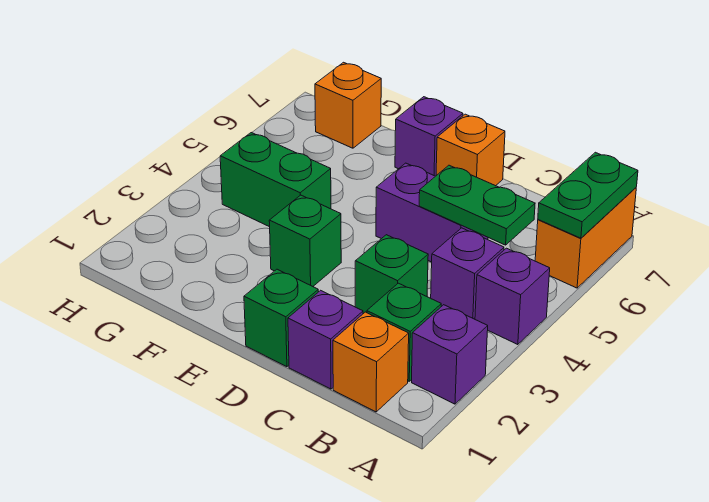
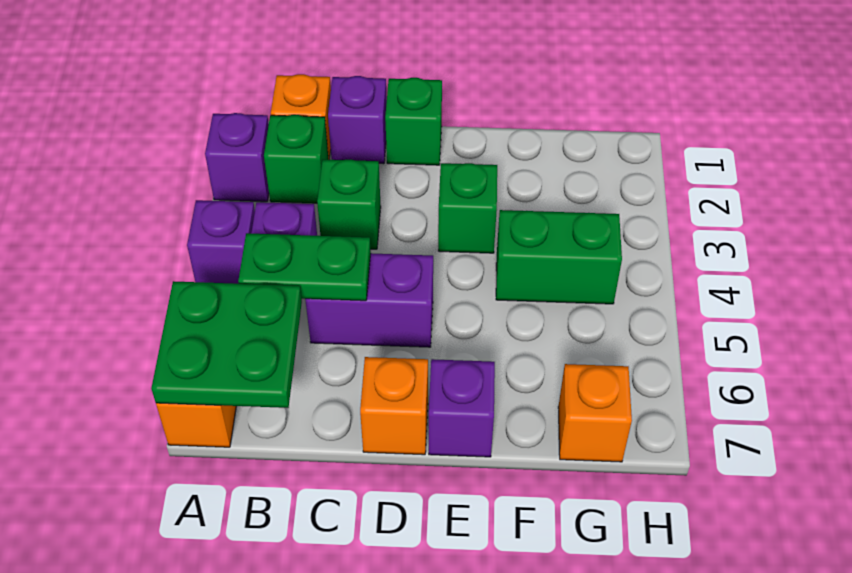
green plate A6:A7 level 2 -> green plate A6:B7 level 2

